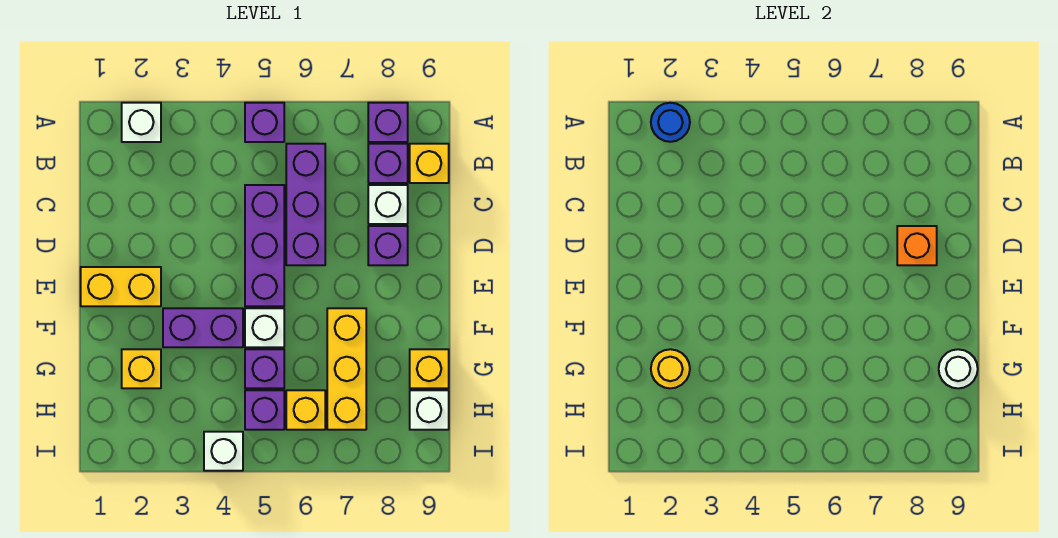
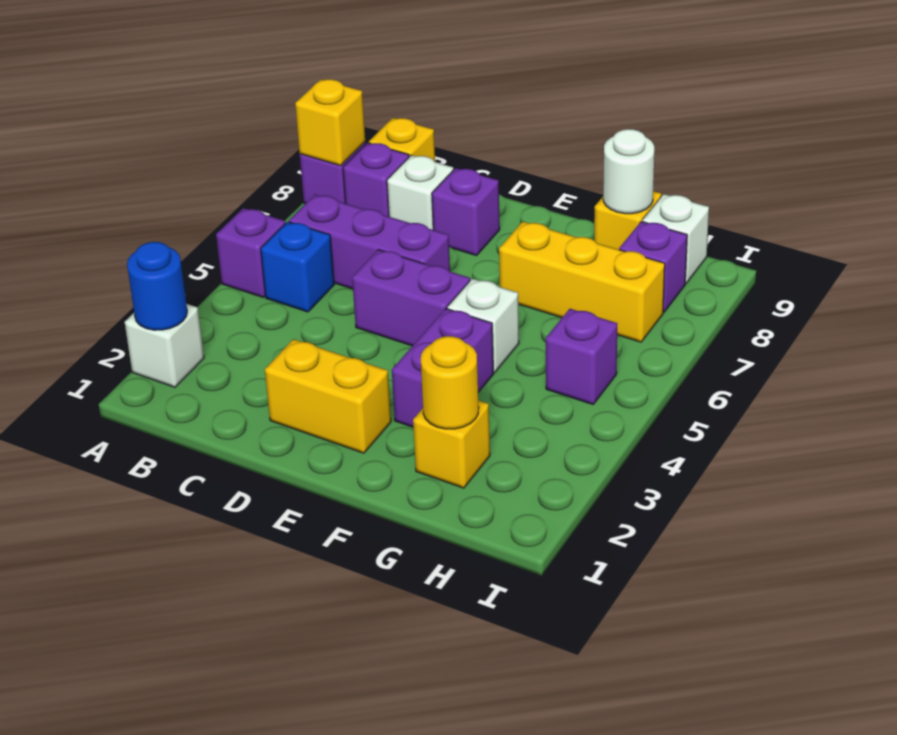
none -> blue brick B5 level 1
purple brick C5:E5 level 1 -> purple brick D5:E5 level 1
orange brick D8 level 2 -> none
yellow brick E1:E2 level 1 -> yellow brick D2:E2 level 1
purple brick G5 level 1 -> purple brick H8 level 1
yellow brick H6 level 1 -> yellow brick A8 level 2
white brick I4 level 1 -> none

